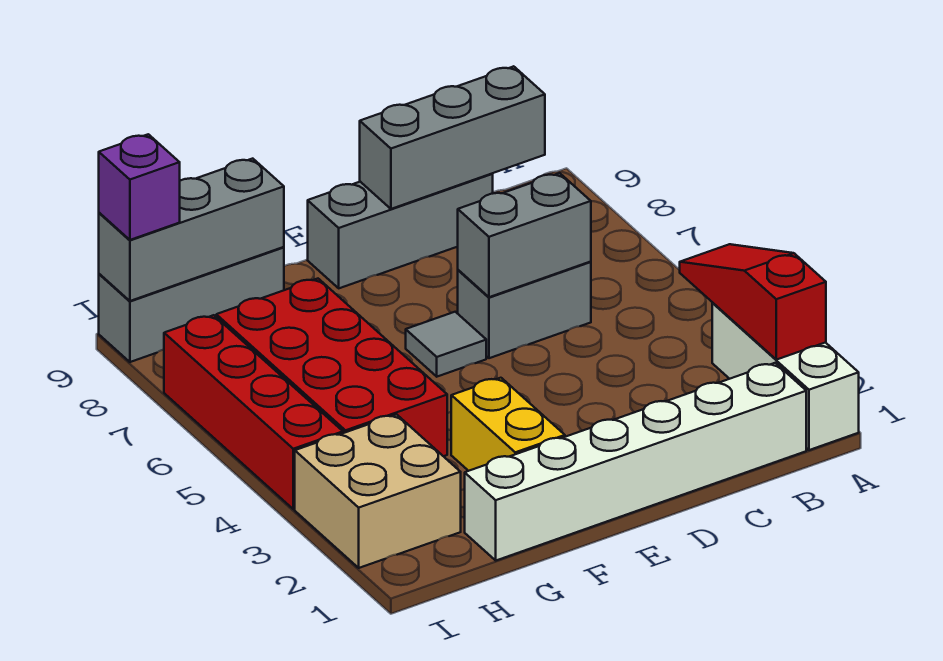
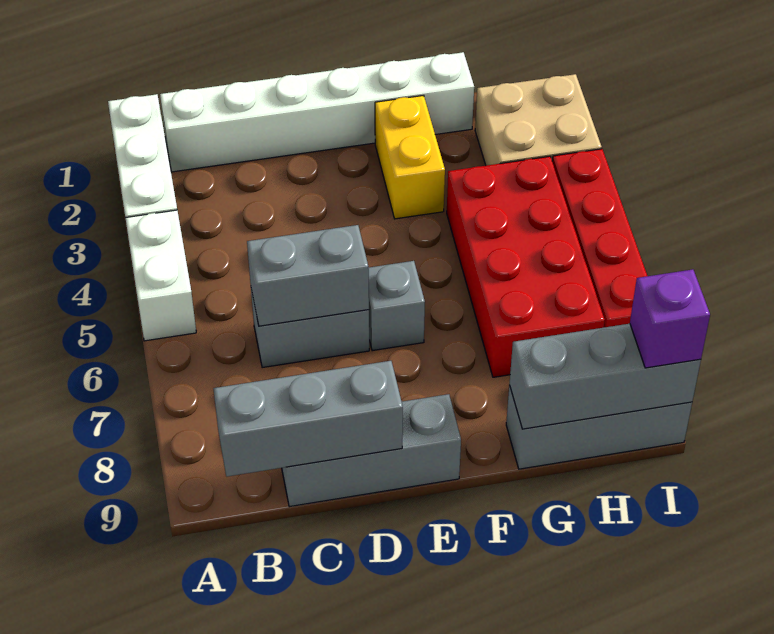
red slope A2:A4 level 2 top 2 -> none
none -> white brick A4:A5 level 1
grey tile E6 level 1 -> grey brick E6 level 1

